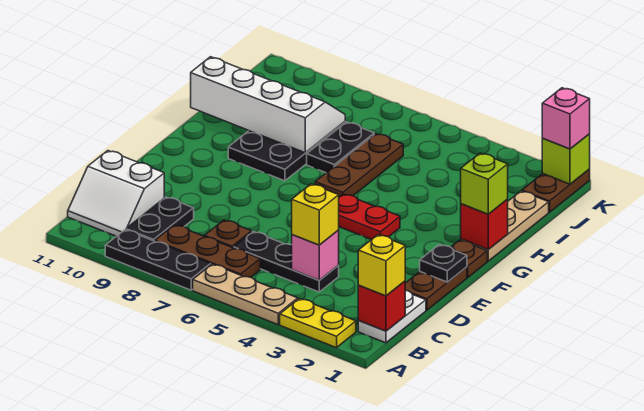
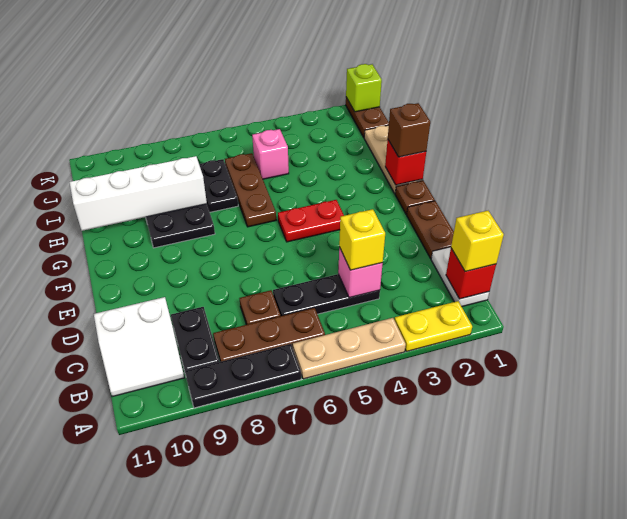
black plate E1 level 2 -> none
lime brick G1 level 3 -> brown brick G1 level 3
pink brick K1 level 3 -> pink brick I5 level 1

